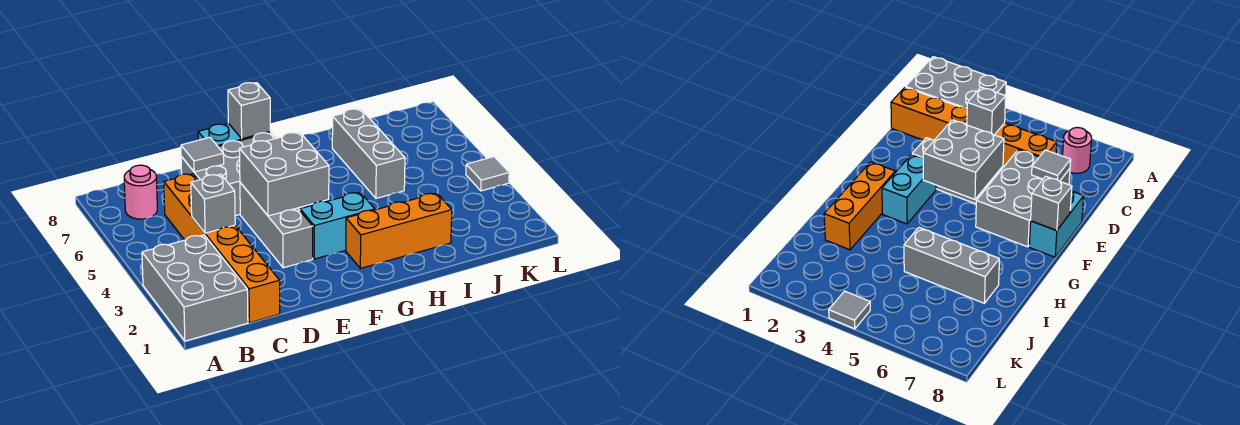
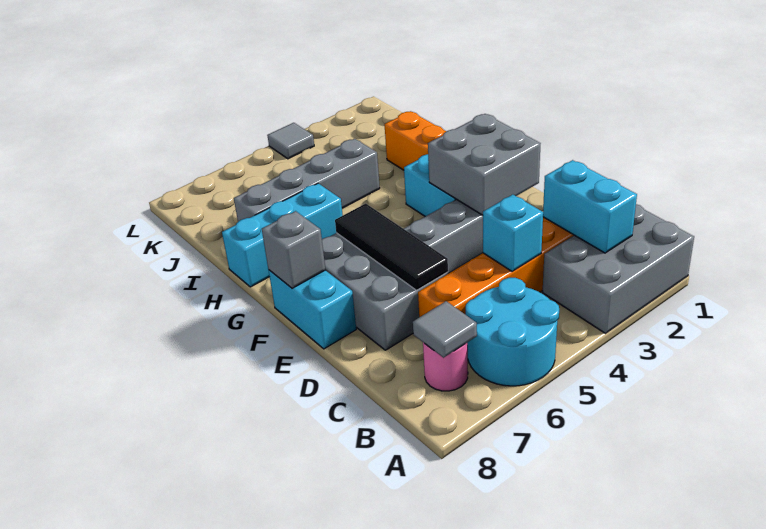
none -> cyan round brick A5:B6 level 1
none -> cyan brick B2:C2 level 2
grey brick C4 level 2 -> cyan brick C4 level 2
none -> black tile D6:F6 level 2
grey tile D7 level 2 -> grey tile B7 level 2
grey brick E4:F5 level 2 -> grey brick E2:F3 level 2
none -> cyan brick H6:H8 level 1
grey brick I5:I7 level 1 -> grey brick I4:I7 level 1

